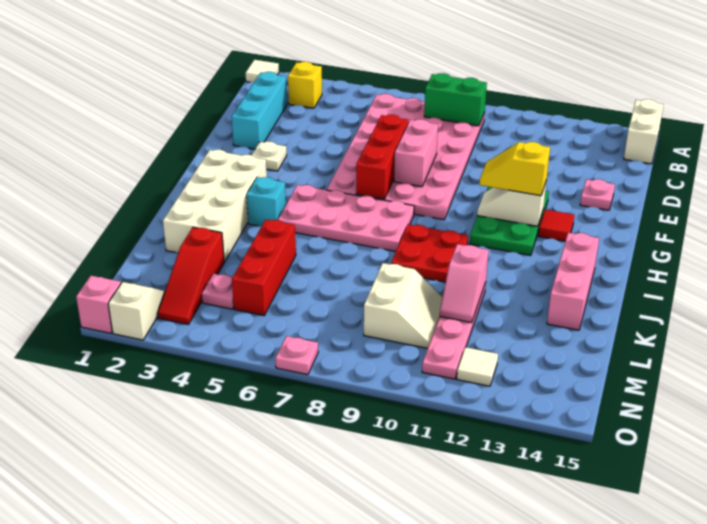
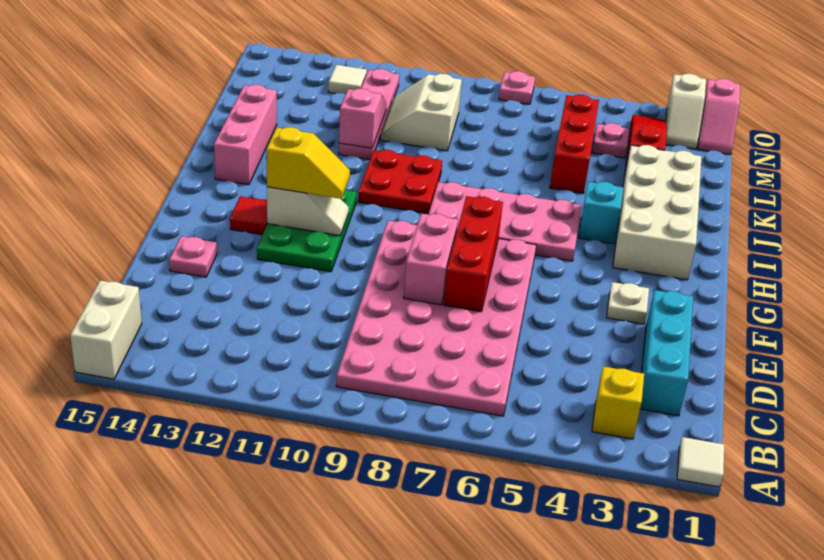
green brick B8:B9 level 2 -> none

